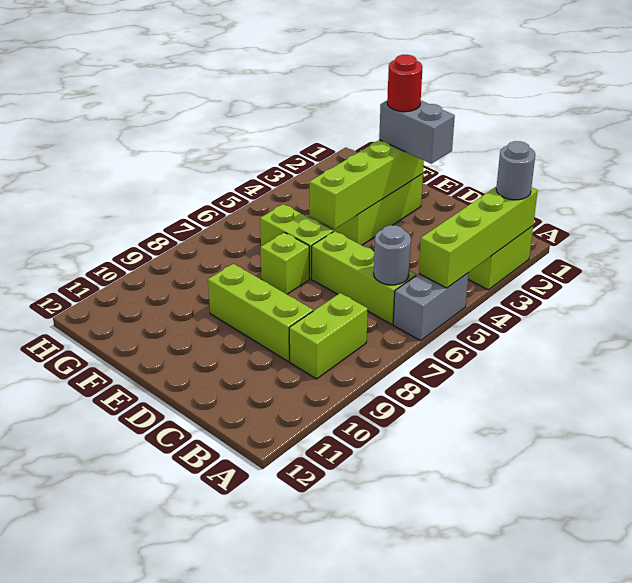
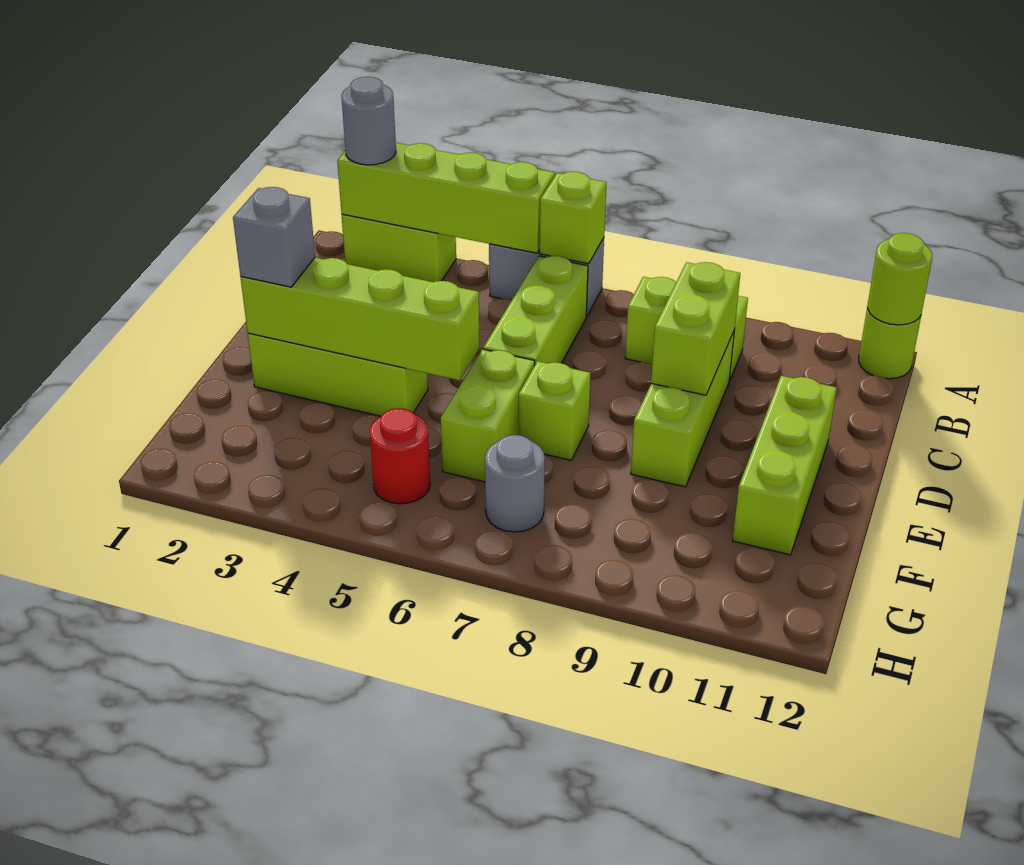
none -> lime brick A6 level 2
none -> lime round brick A12 level 1
none -> lime round brick A12 level 2
grey round brick B6 level 2 -> grey round brick G7 level 1
none -> lime brick C9:D9 level 2
grey brick D2:E2 level 3 -> grey brick E2 level 3
none -> lime brick D11:F11 level 1
red round brick E2 level 4 -> red round brick G5 level 1

